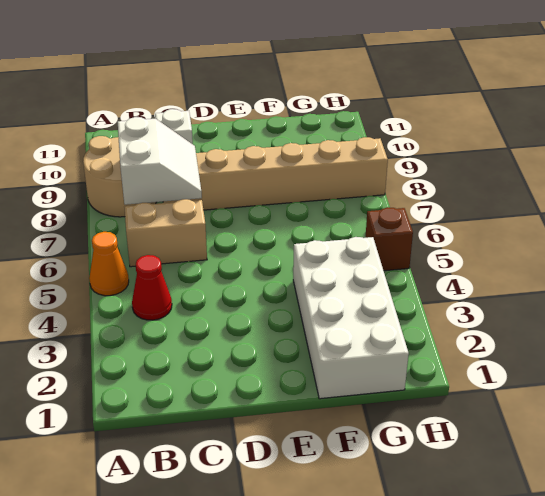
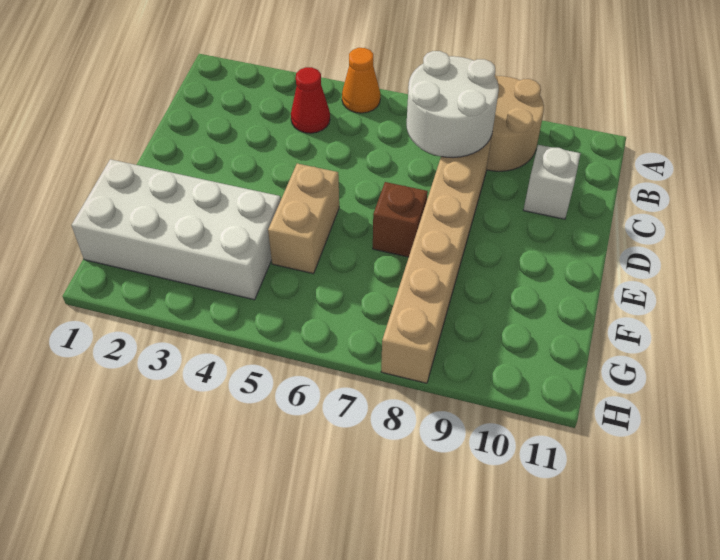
tan brick B6:C6 level 1 -> tan brick E5:F5 level 1
white slope B7:C8 level 2 top B -> white round brick B7:C8 level 2
brown brick H5 level 1 -> brown brick E7 level 1

